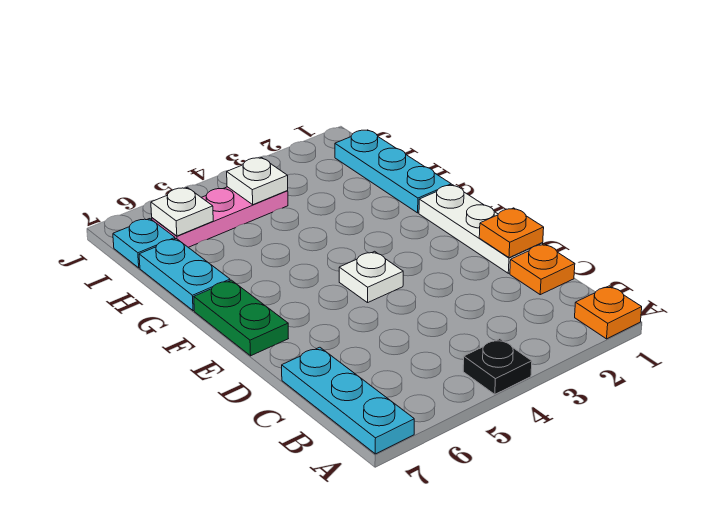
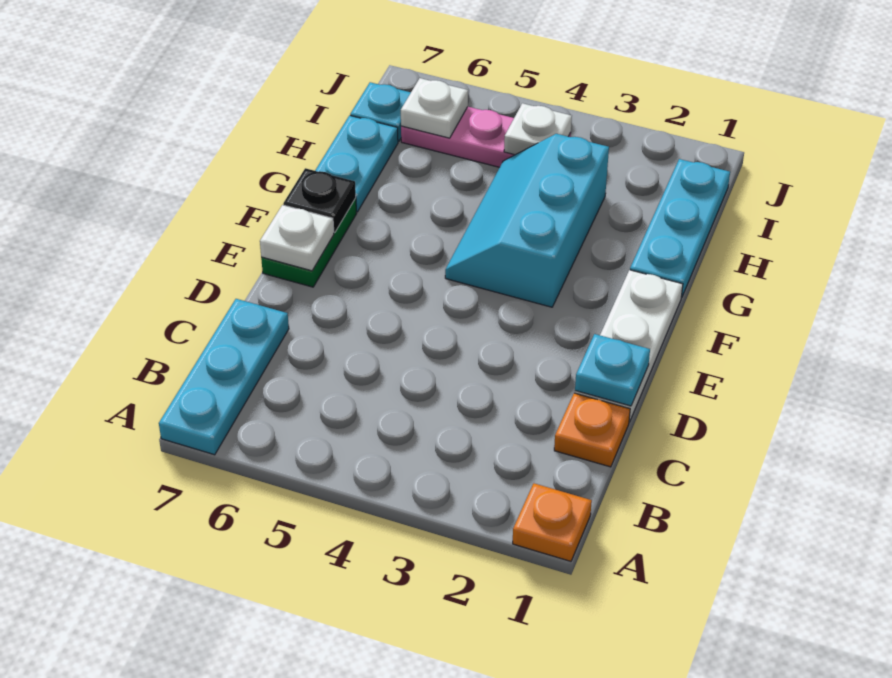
black plate A4 level 1 -> black plate F7 level 2
orange plate D1 level 2 -> cyan plate D1 level 2
white plate E4 level 1 -> white plate E7 level 2
none -> cyan slope F3:H4 level 1 top 3

